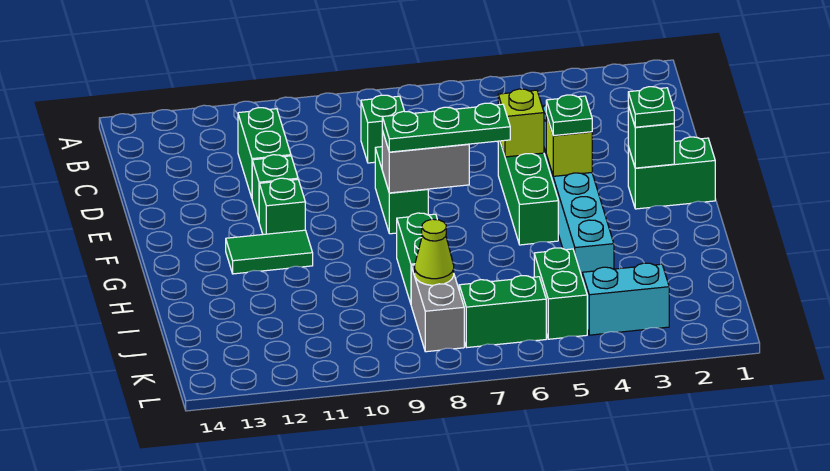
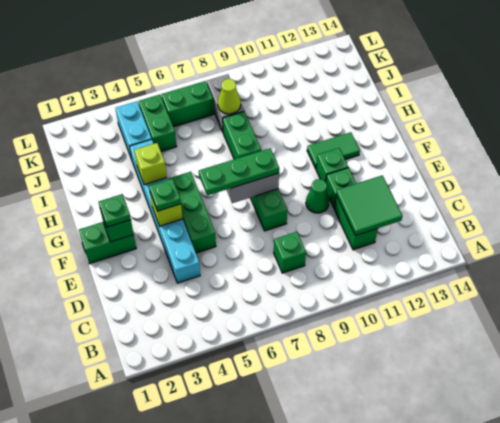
none -> green tile C11:D12 level 2
lime brick E5 level 2 -> lime brick H4 level 2
none -> green cone E10 level 1
cyan brick K3:K4 level 1 -> cyan brick J4:K4 level 1

